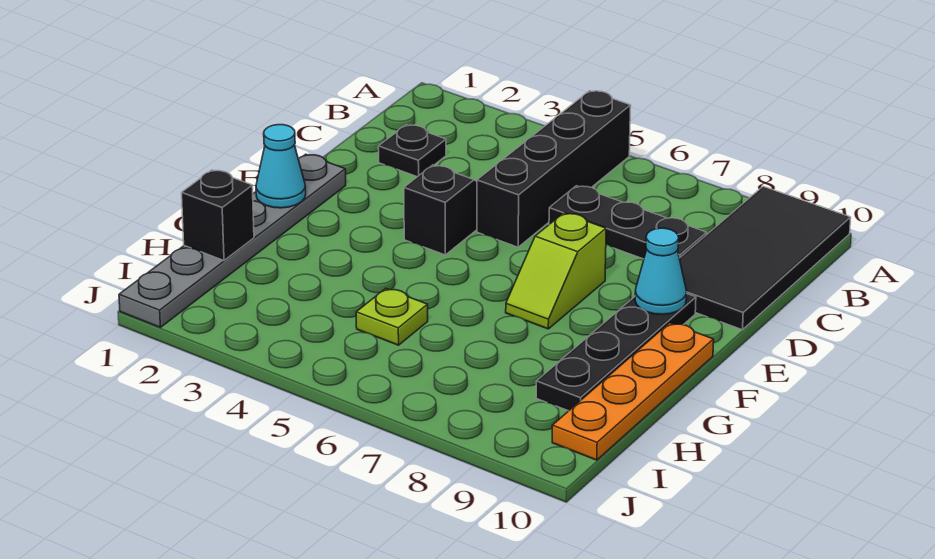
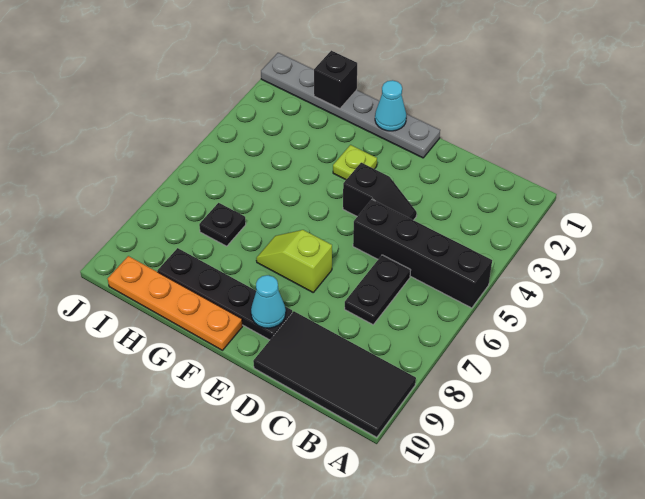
black plate C2 level 1 -> black plate H7 level 1
black plate C6:C8 level 1 -> black plate C6:C7 level 1
lime plate H5 level 1 -> lime plate F3 level 1

